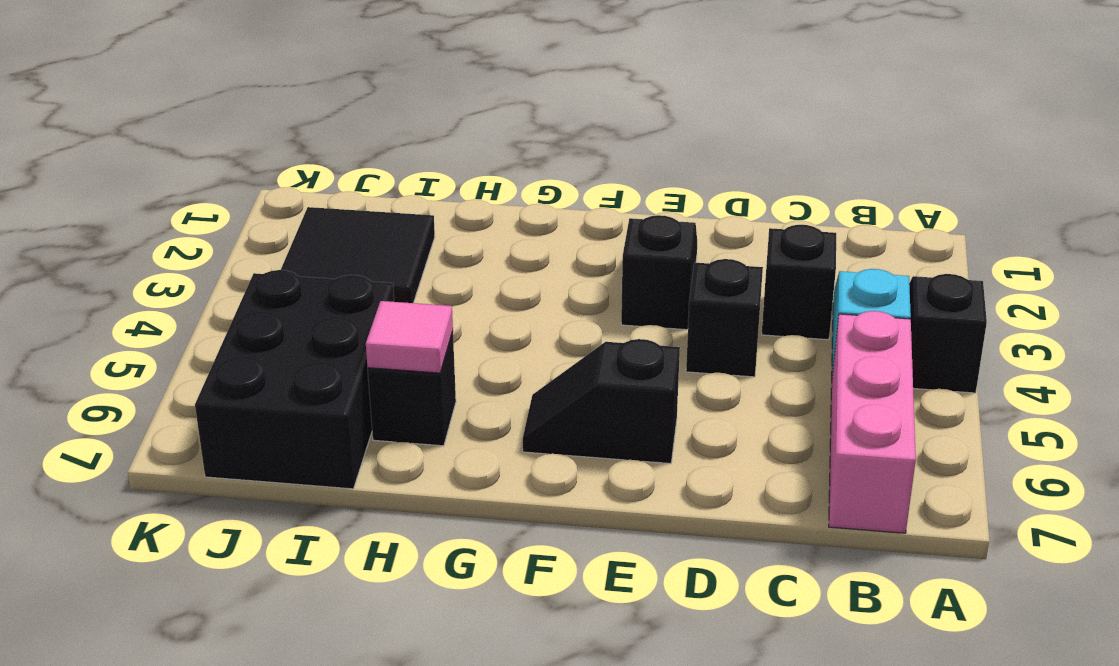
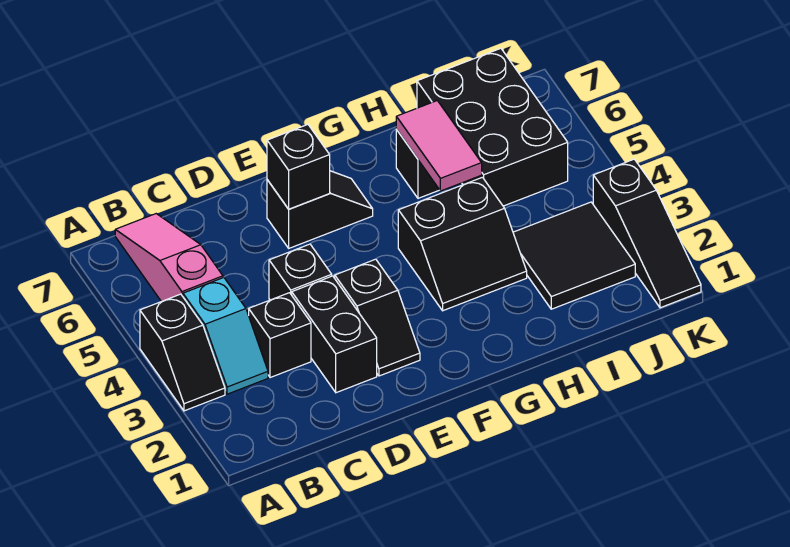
pink brick B5:B7 level 1 -> pink slope B5:B7 level 1 top 5
none -> black brick D2:D3 level 1
none -> black brick E6 level 2
none -> black slope G3:H4 level 1 top 4
pink tile H6 level 2 -> pink tile H5:H6 level 2
none -> black slope K1:K3 level 1 top 3

